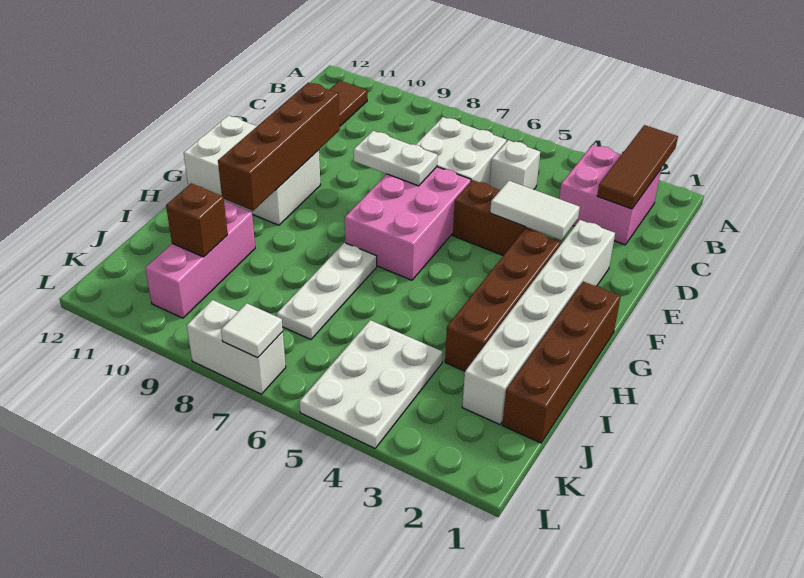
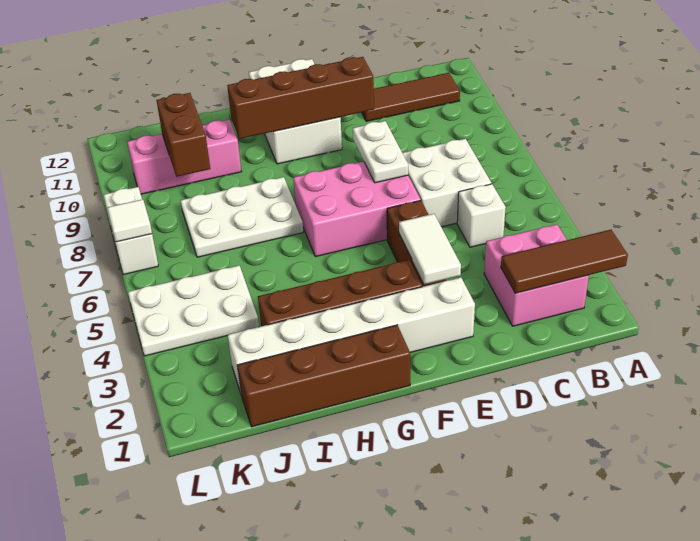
white plate H7:J7 level 1 -> white plate H7:J8 level 1
brown brick J10 level 2 -> brown brick J9:J10 level 2

